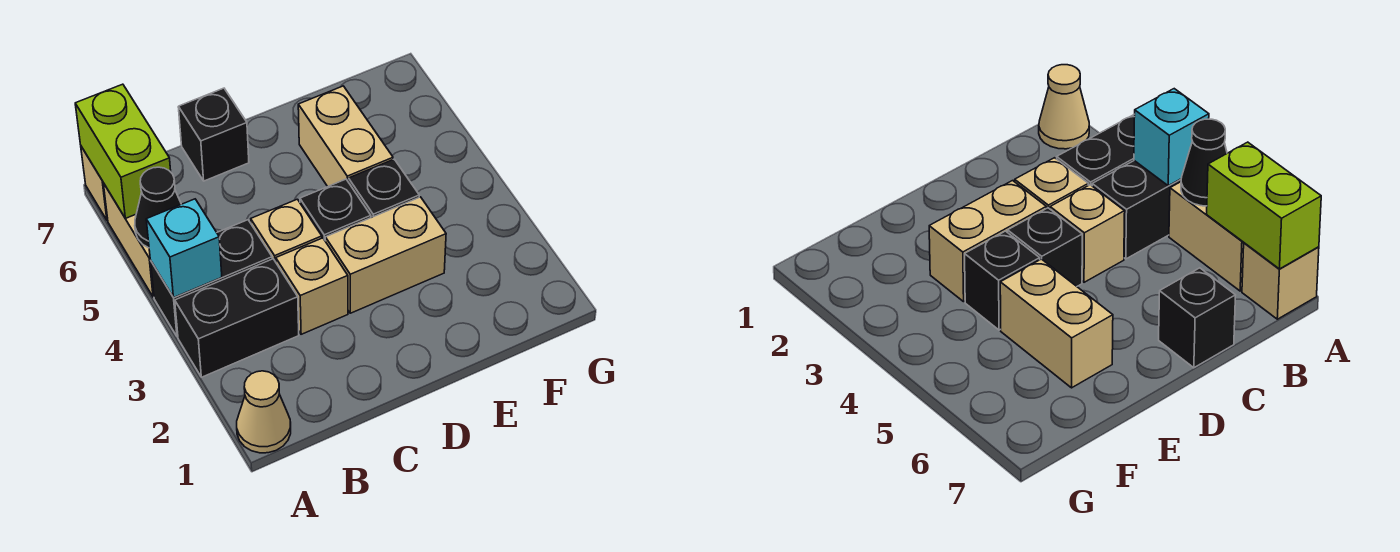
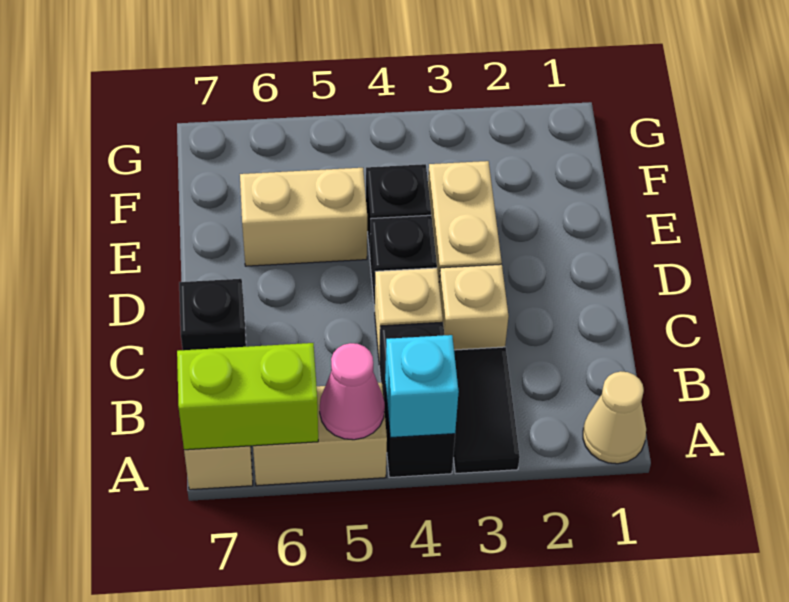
black brick A3:B3 level 1 -> black tile A3:B3 level 1
black cone A5 level 2 -> pink cone A5 level 2

